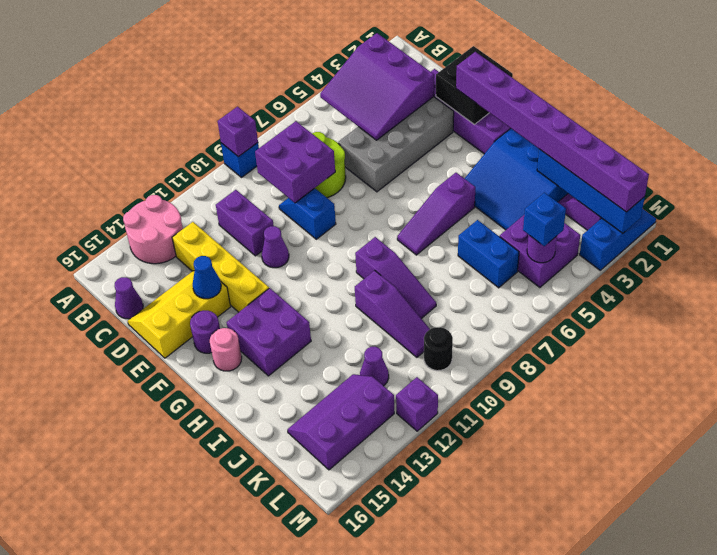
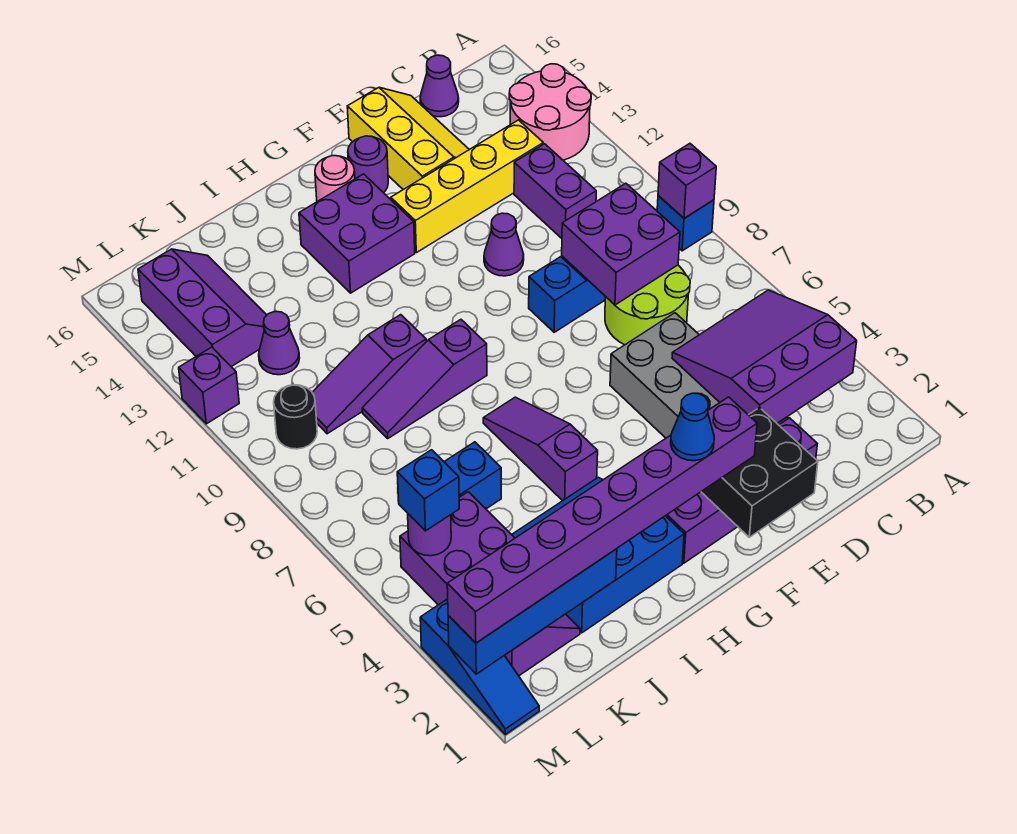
purple brick C11:D11 level 1 -> purple brick C11:C12 level 1
blue cone E14 level 2 -> blue cone G2 level 4

